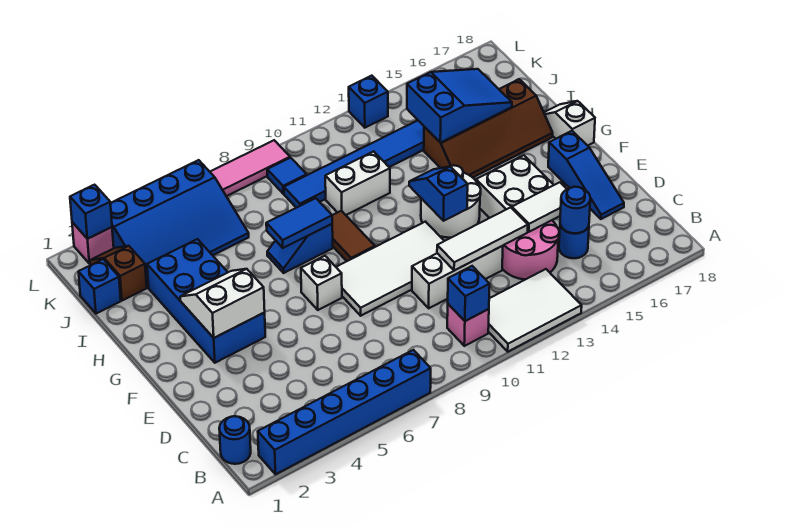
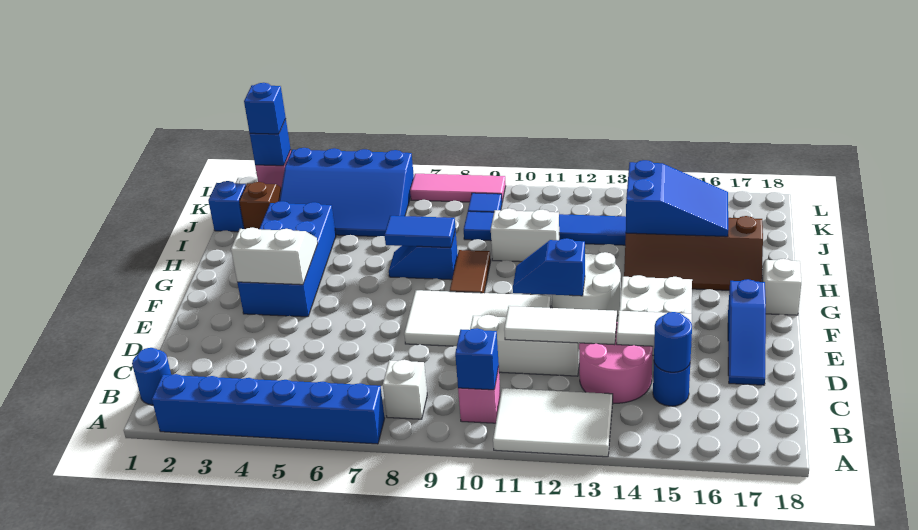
white brick F7 level 1 -> white brick B8 level 1
blue slope F12:G12 level 2 top F -> blue slope F11:F12 level 2 top 12
blue brick L13 level 1 -> blue brick L2 level 3

